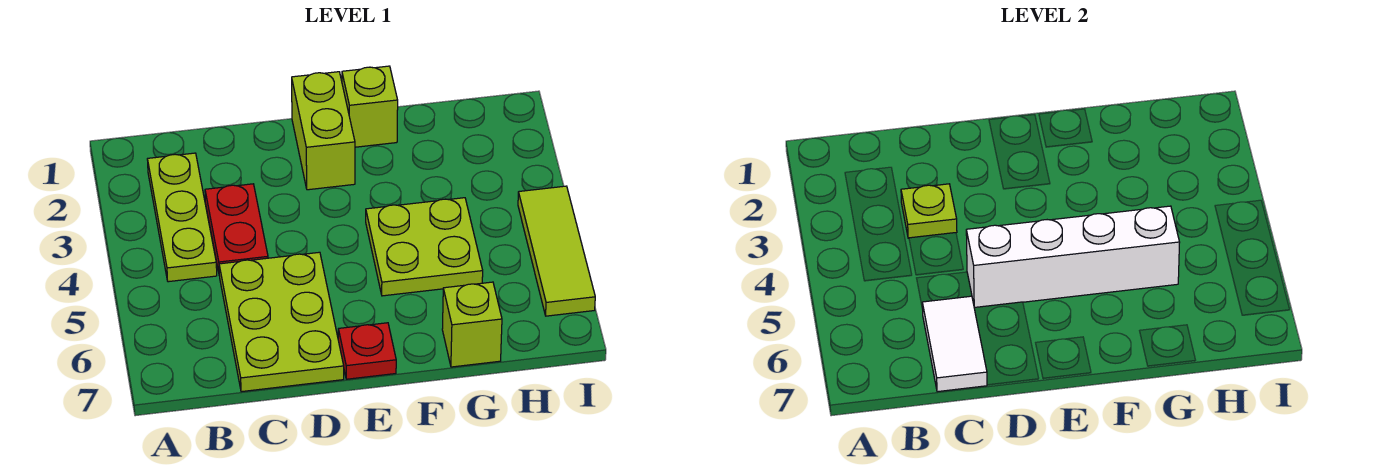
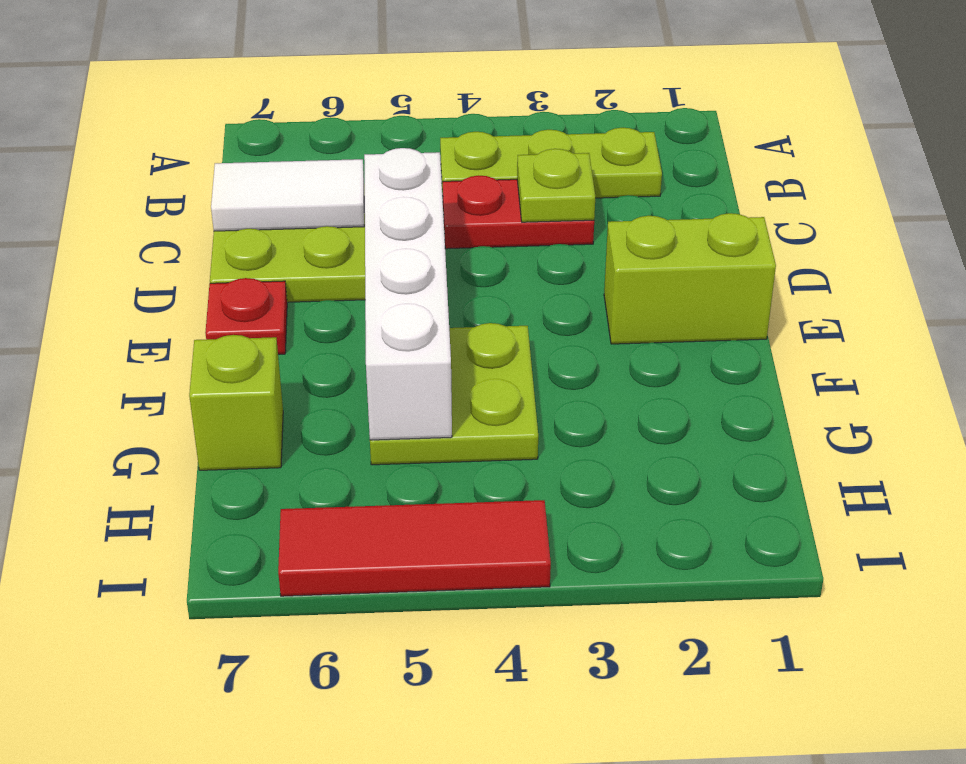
lime brick F1 level 1 -> none
lime tile I4:I6 level 1 -> red tile I4:I6 level 1

